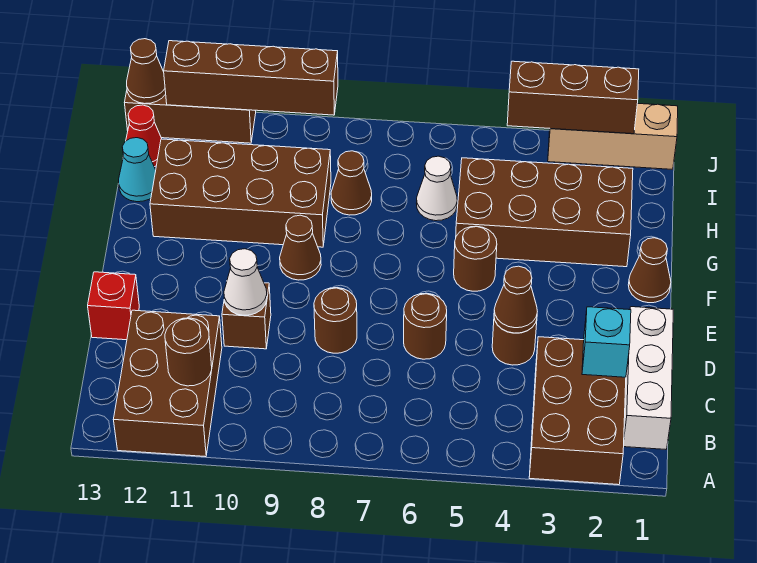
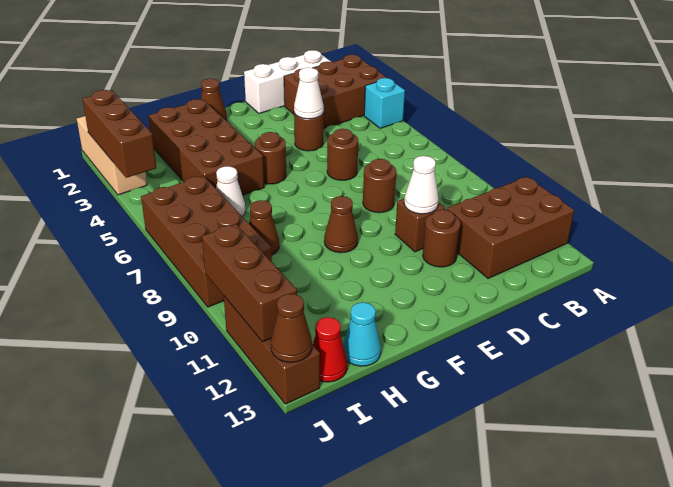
brown round brick B11 level 2 -> brown round brick D11 level 1
cyan brick C2 level 2 -> cyan brick A4 level 1
brown cone D4 level 2 -> white cone D4 level 2
red brick D13 level 1 -> none
brown brick G9:H12 level 1 -> brown brick I6:J9 level 1
brown brick J9:J12 level 2 -> brown brick J10:J12 level 2

